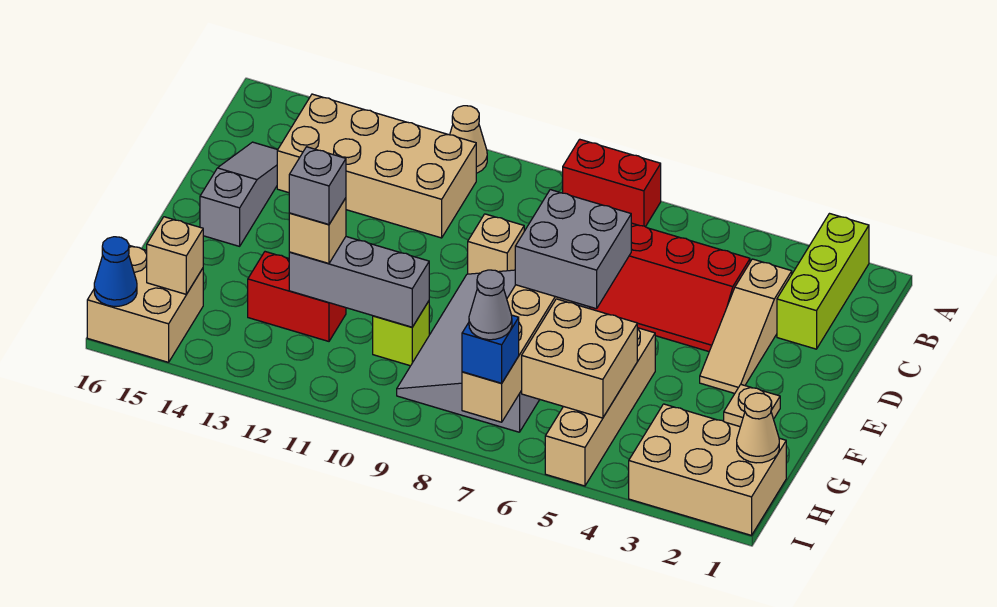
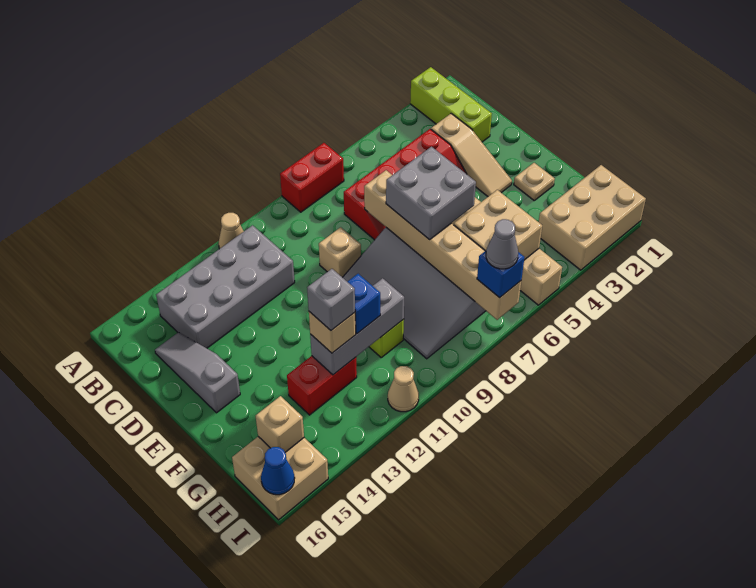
tan brick B11:C14 level 1 -> grey brick B11:C14 level 1
none -> blue brick G11 level 3
tan cone H1 level 2 -> tan cone I11 level 1

